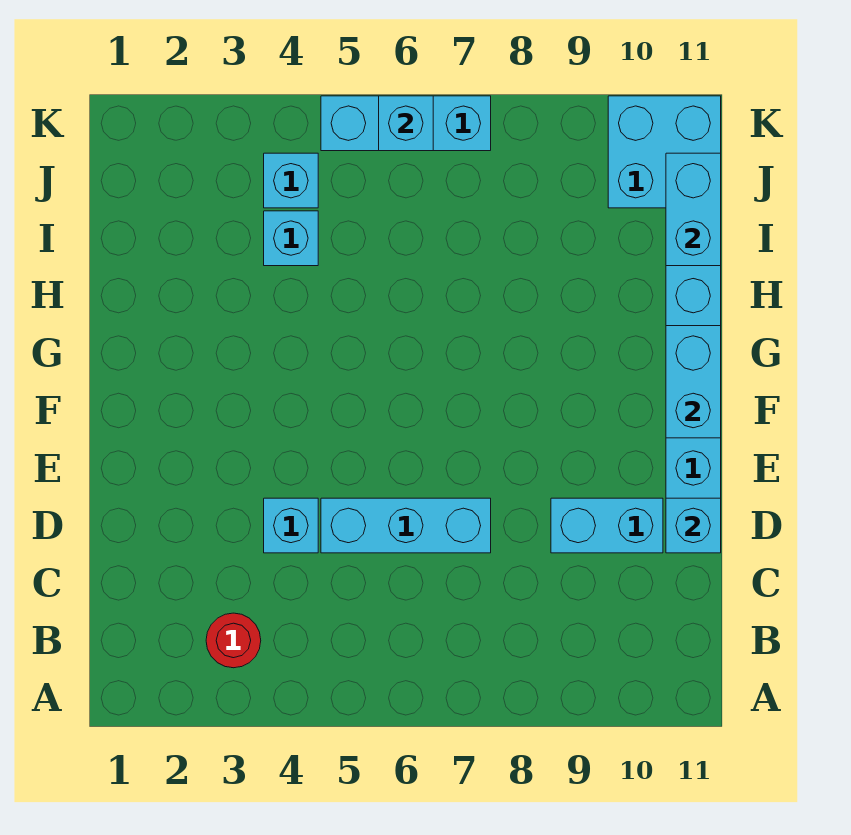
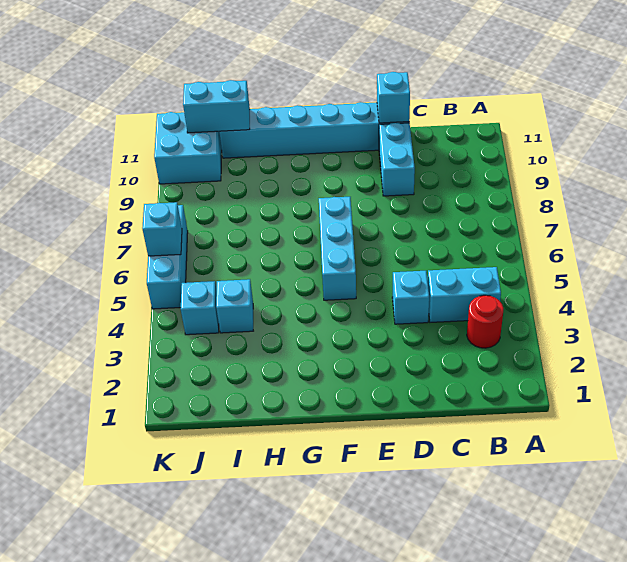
cyan brick D5:D7 level 1 -> cyan brick F5:F7 level 1
cyan brick F11:G11 level 2 -> cyan brick B4:C4 level 1

